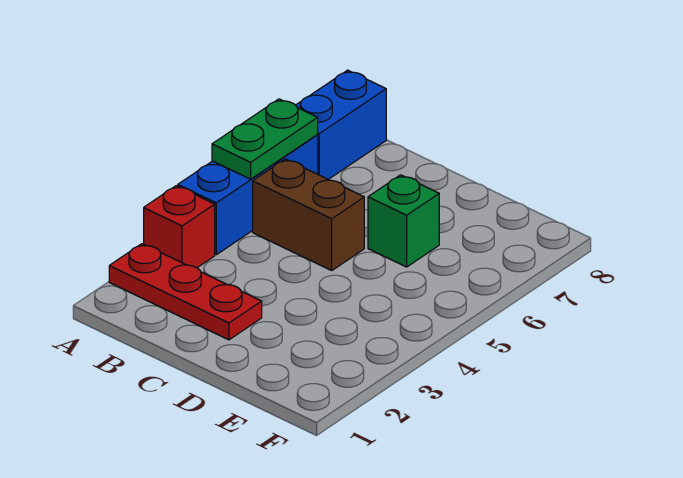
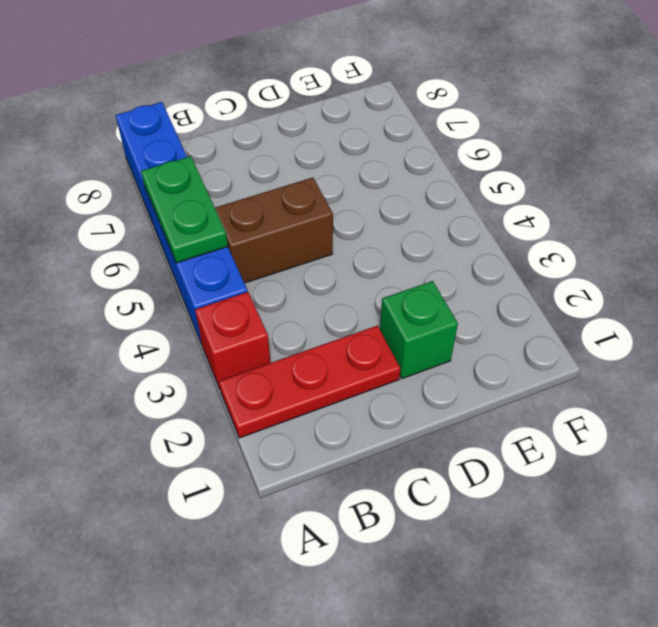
green brick D6 level 1 -> green brick D2 level 1

